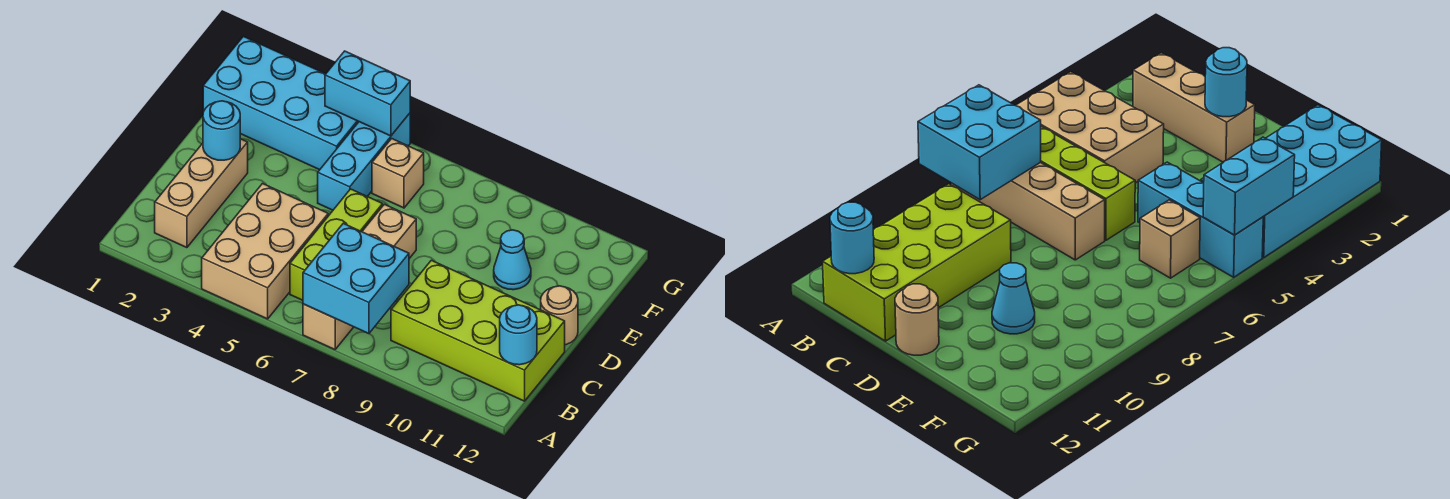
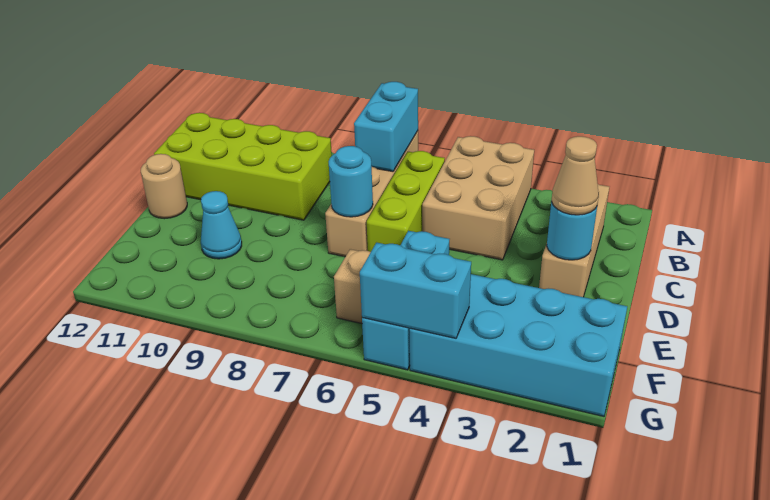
cyan brick A7:B8 level 2 -> cyan brick A7:B7 level 2
cyan round brick B12 level 2 -> cyan round brick D7 level 2
none -> tan cone D2 level 3

